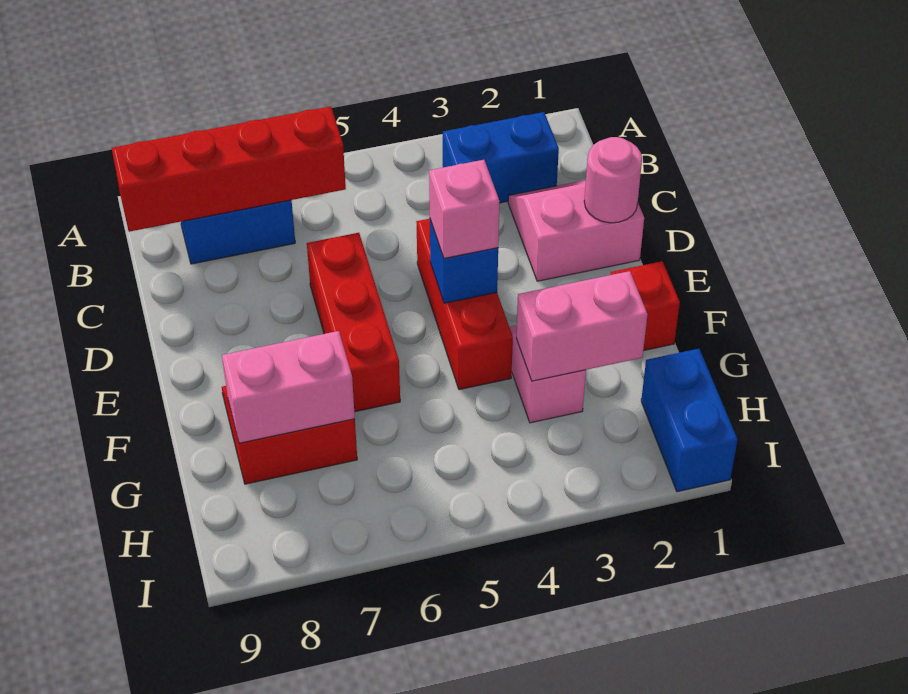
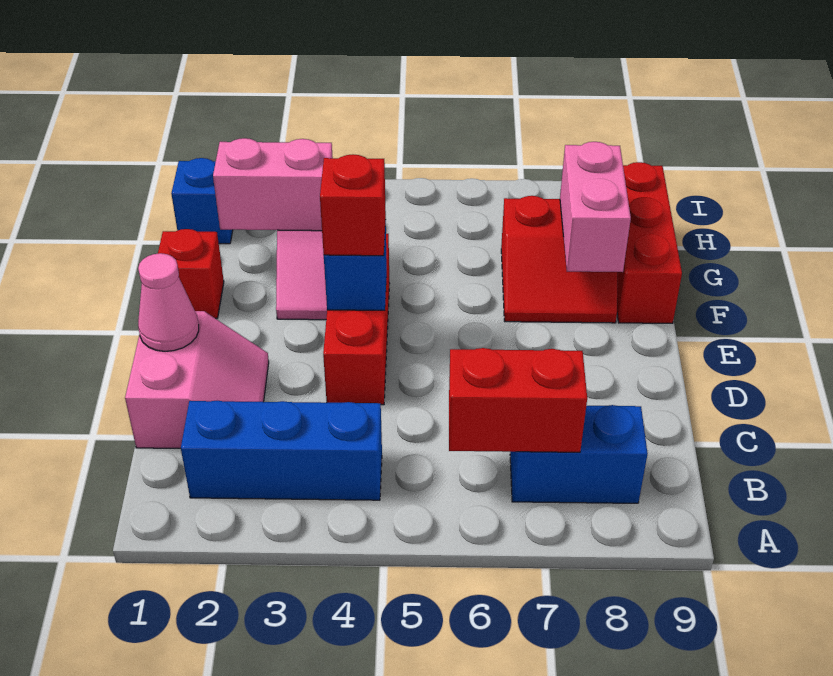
blue brick B2:B3 level 1 -> blue brick B2:B4 level 1
red brick B6:B9 level 2 -> red brick B6:B7 level 2
pink slope C1:D2 level 1 top D -> pink slope C1:D2 level 1 top 1
pink round brick D1 level 2 -> pink cone D1 level 2
red brick D6:F6 level 1 -> red brick F9:H9 level 1
pink brick E4 level 3 -> red brick E4 level 3
pink brick G7:G8 level 2 -> pink brick F8:G8 level 2
blue brick H1:I1 level 1 -> blue brick H1 level 1

